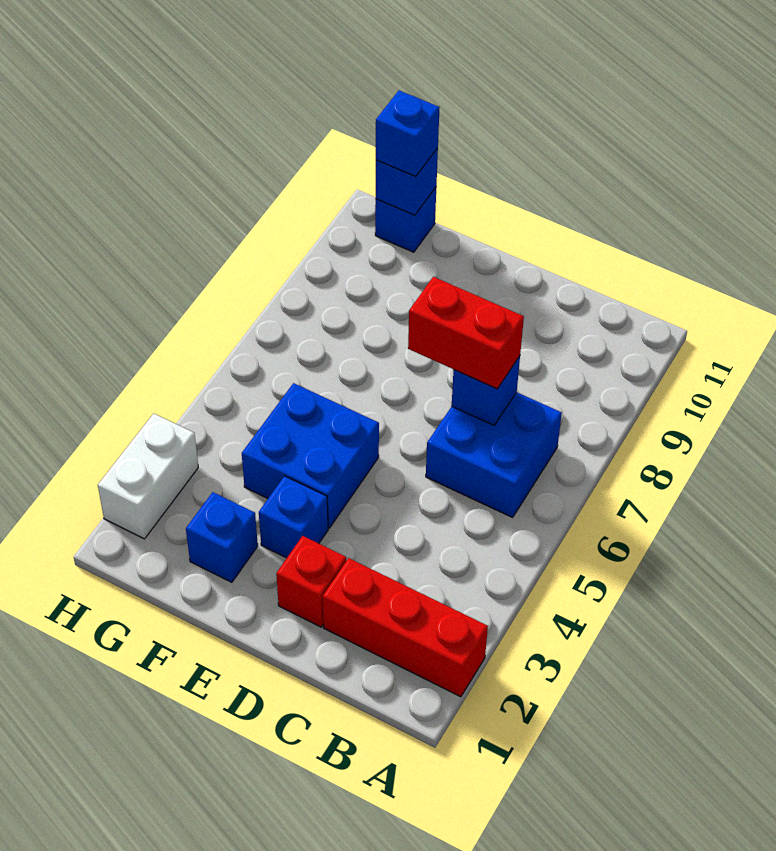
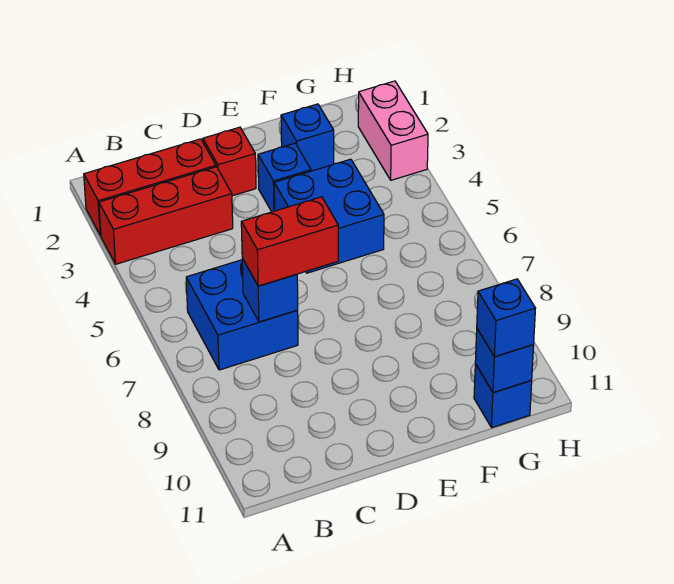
none -> red brick A3:C3 level 1
white brick H2:H3 level 1 -> pink brick H2:H3 level 1

